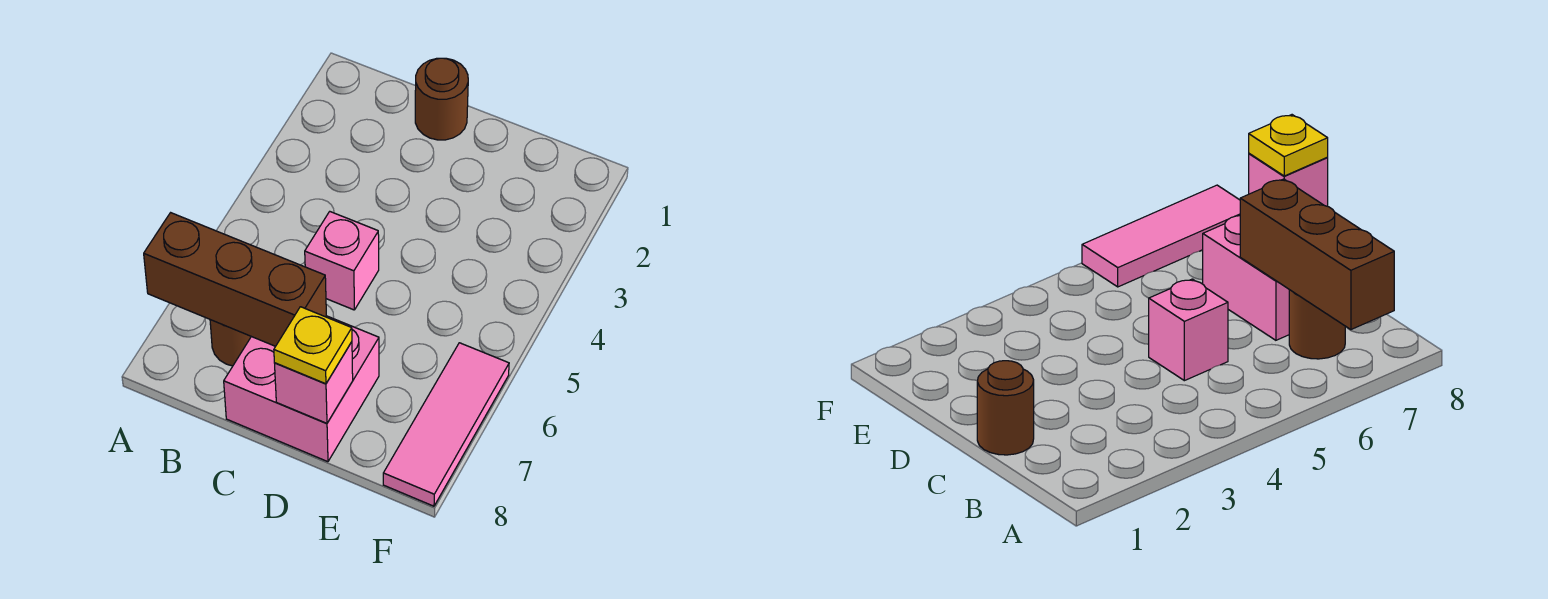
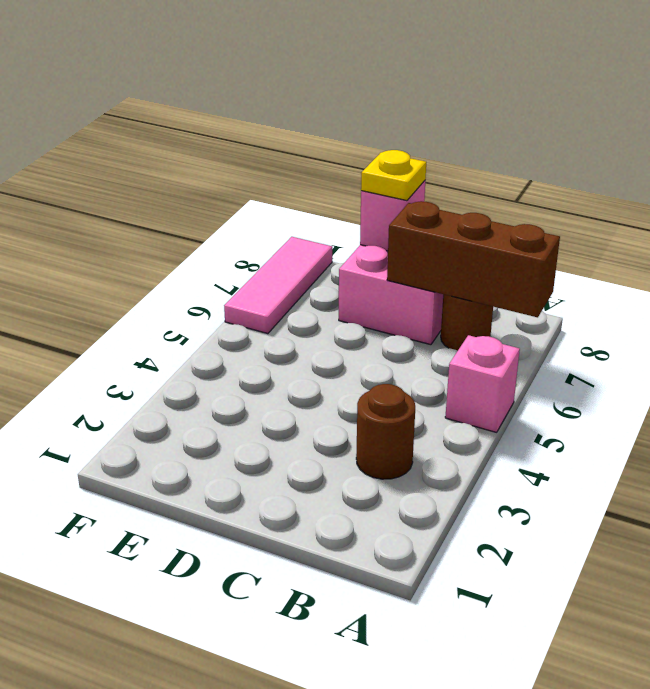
brown round brick C1 level 1 -> brown round brick B3 level 1
pink brick C5 level 1 -> pink brick A5 level 1

